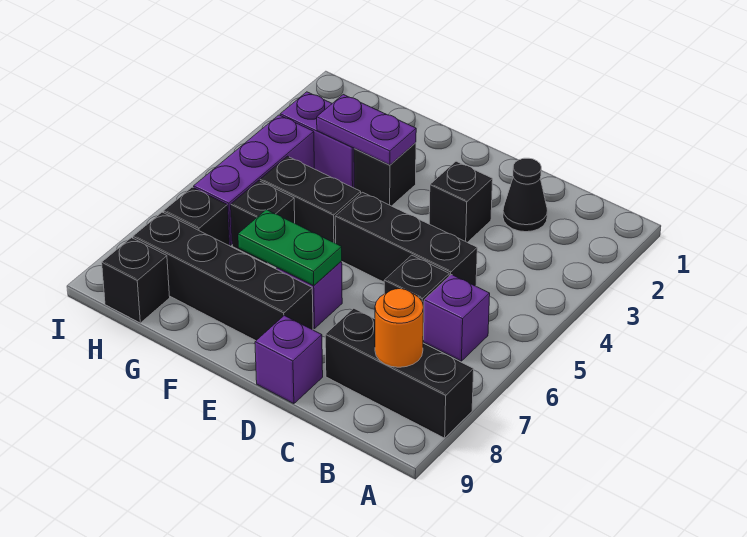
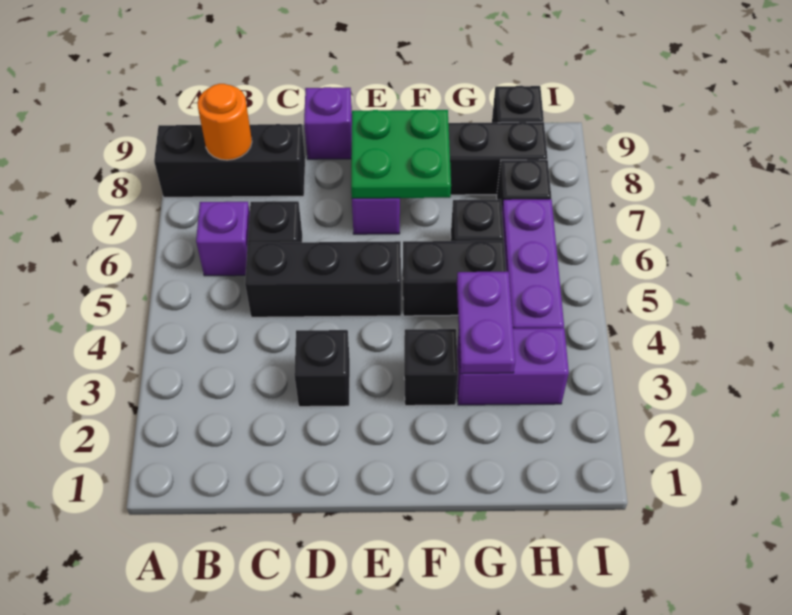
black cone C2 level 1 -> none
green plate E7:F7 level 2 -> green plate E7:F8 level 2
purple plate F3:G3 level 2 -> purple plate G3:G4 level 2

